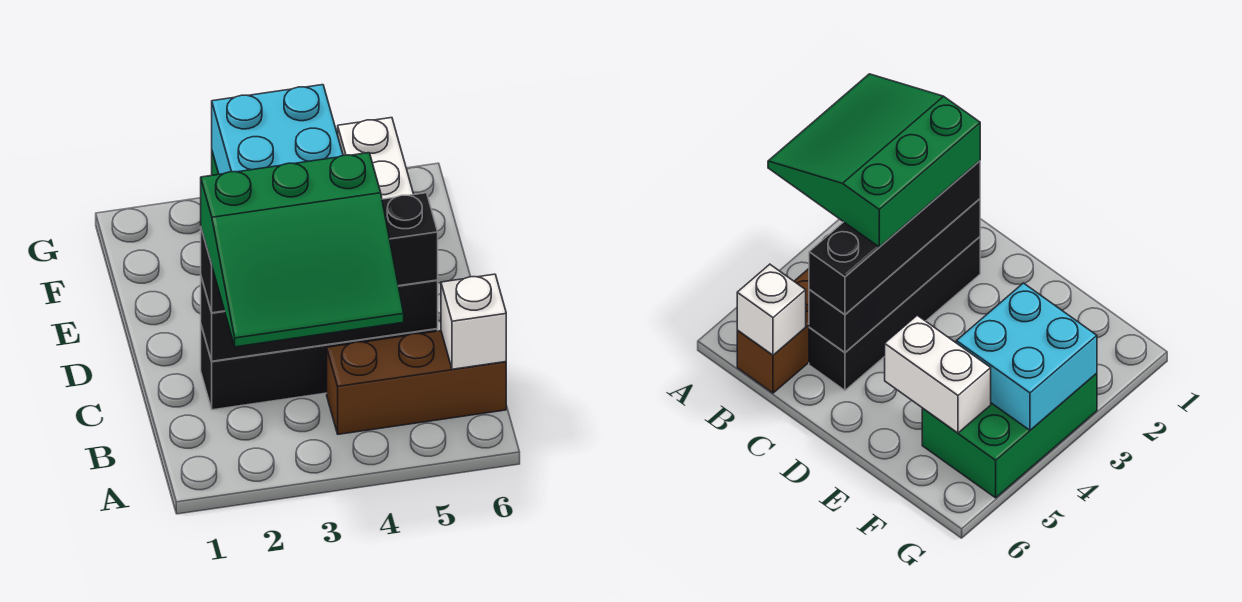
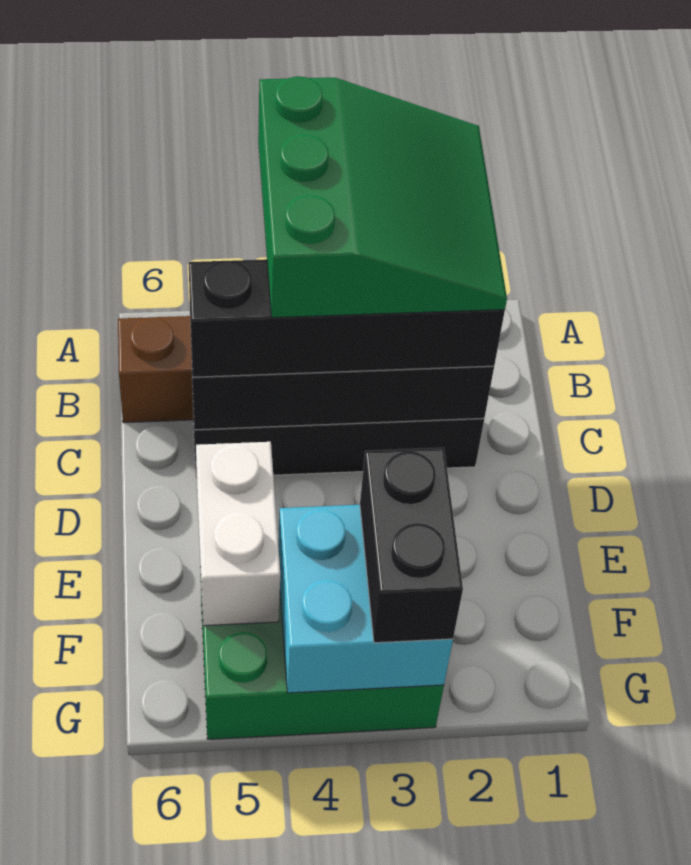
green slope A2:C4 level 4 top C -> green slope A2:C4 level 4 top 4
white brick B6 level 2 -> none
none -> black brick F3:G3 level 3

